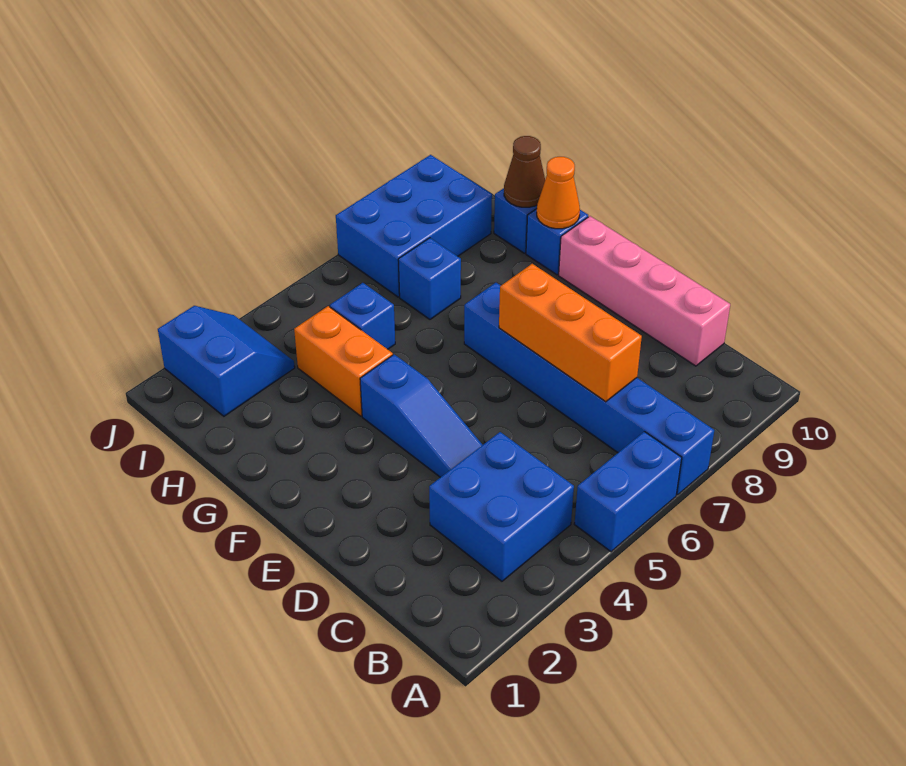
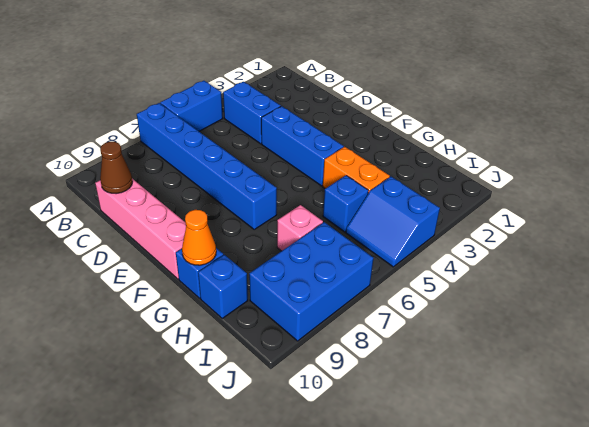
blue brick B3:C4 level 1 -> blue brick B4:C4 level 1
orange brick C7:E7 level 2 -> none
blue slope D4:F4 level 1 top F -> blue brick D4:F4 level 1
blue brick H7 level 1 -> pink brick H7 level 1
brown cone H10 level 2 -> brown cone C10 level 2
blue slope I2:J3 level 1 top 2 -> blue slope I4:J5 level 1 top 4

